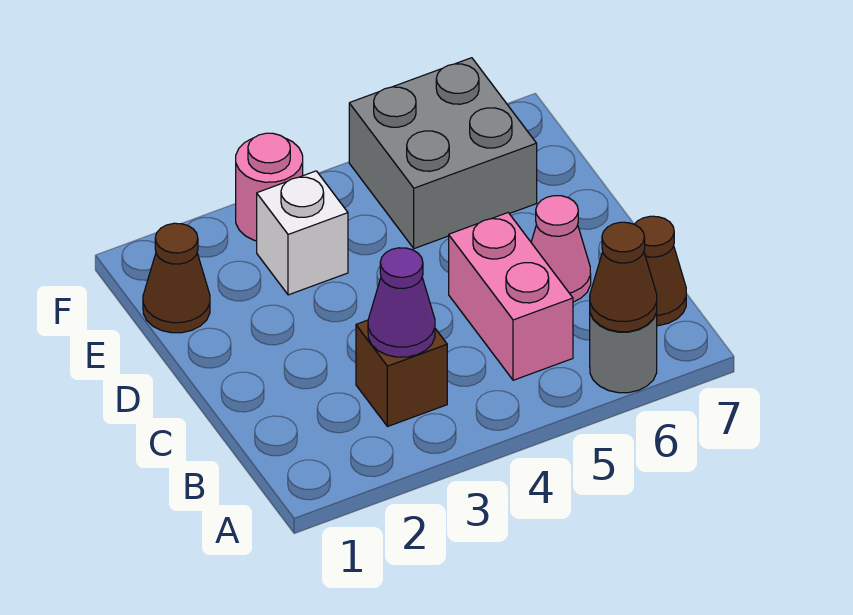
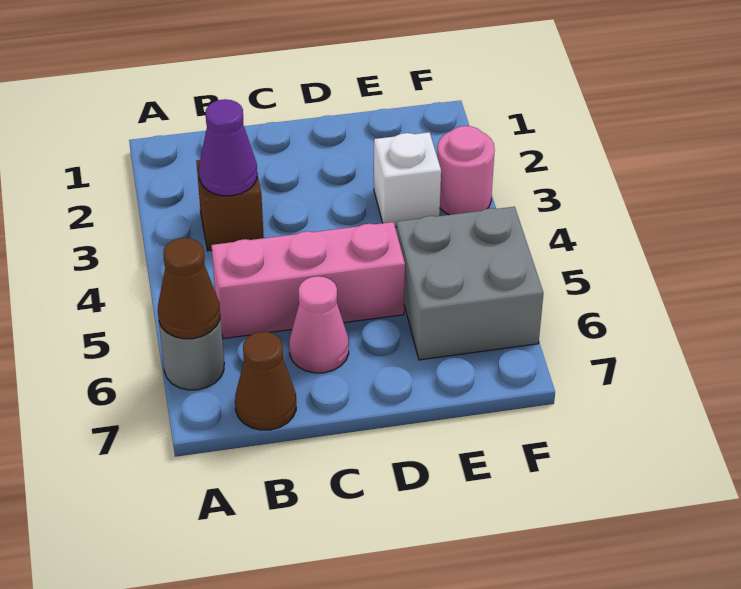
pink brick B5:C5 level 1 -> pink brick B5:D5 level 1
brown cone E1 level 1 -> none

